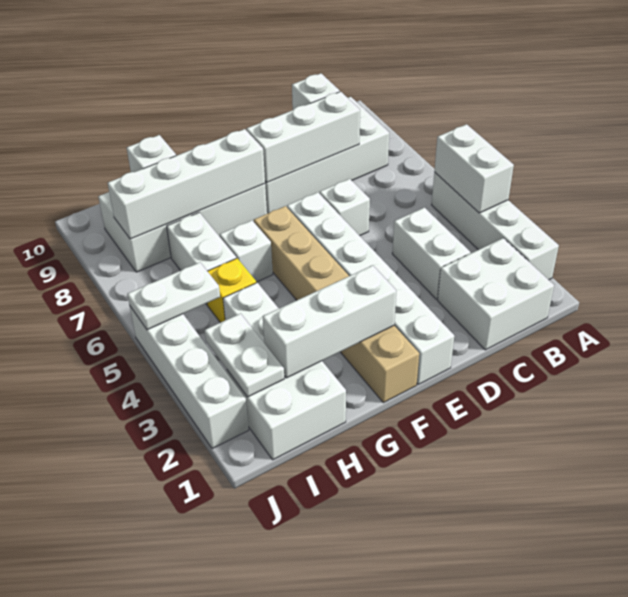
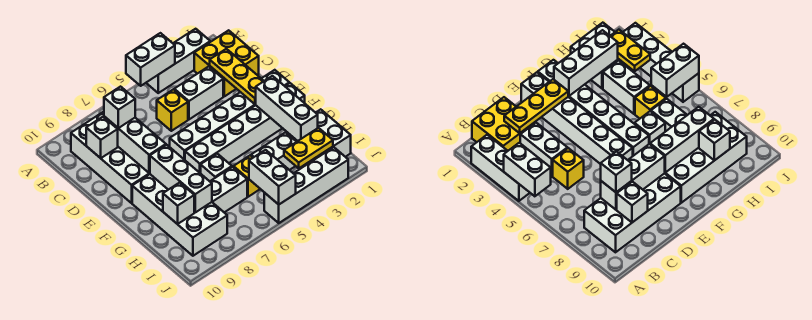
white brick A2:A5 level 1 -> white brick A2:A4 level 1
white brick B1:C2 level 1 -> yellow brick B1:C2 level 1
none -> yellow plate C2:E2 level 2
none -> yellow brick C5 level 1
white brick D6 level 1 -> white brick C8 level 3
tan brick F1:F6 level 1 -> white brick F1:F6 level 1
white brick F8:I8 level 2 -> white brick F8:H8 level 2
white plate I2:I3 level 2 -> yellow plate I2:I3 level 2
white plate I5:J5 level 2 -> white brick I5:J5 level 2

